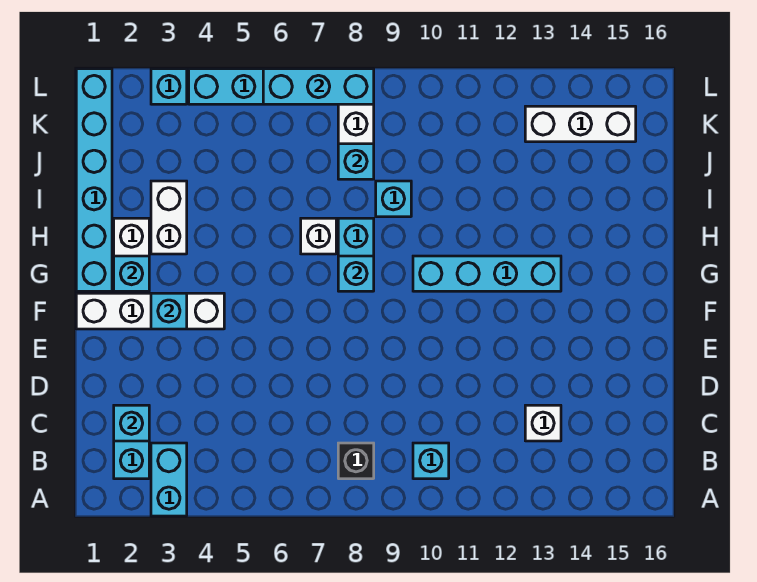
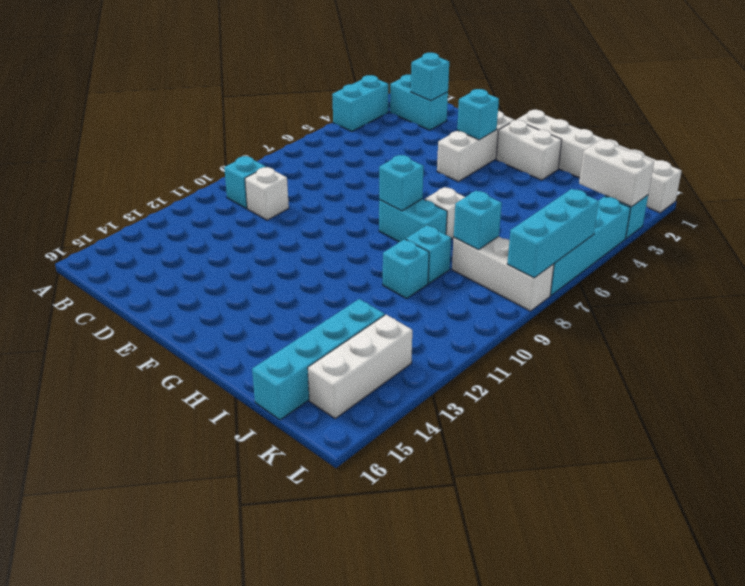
cyan brick A3:B3 level 1 -> cyan brick A3:A4 level 1
black brick B8 level 1 -> none
white brick C13 level 1 -> white brick C10 level 1
white brick F1:F4 level 1 -> white brick F2:F4 level 1
cyan brick G1:L1 level 1 -> white brick G1:L1 level 1
cyan brick G2 level 2 -> cyan brick I10 level 1
cyan brick G10:G13 level 1 -> cyan brick J13:J16 level 1
white brick H3:I3 level 1 -> white brick K3:L3 level 2

